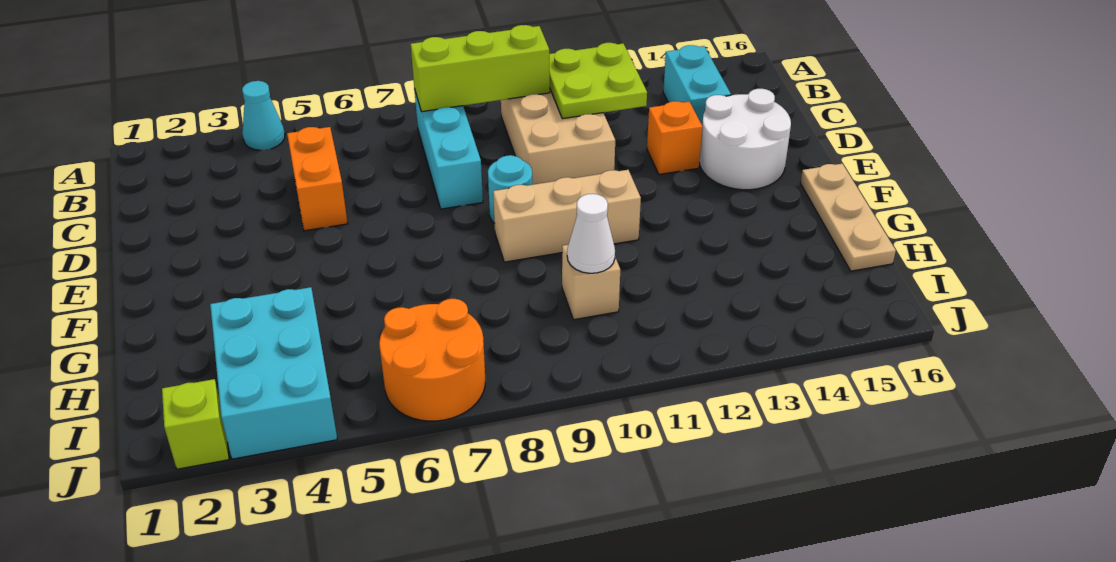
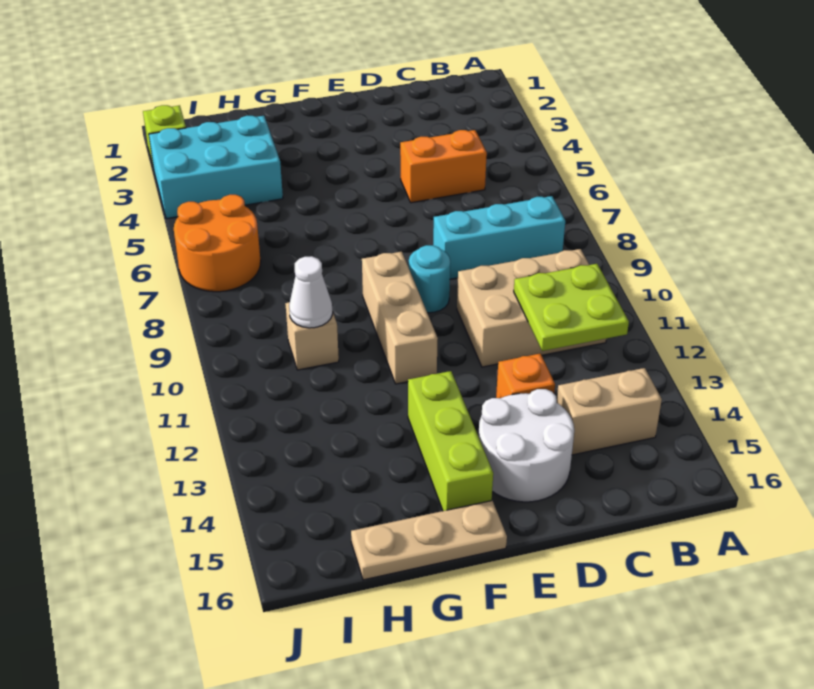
cyan cone A4 level 1 -> none
lime brick B8:B10 level 2 -> lime brick F13:F15 level 1
cyan brick B14:C14 level 1 -> tan brick B14:C14 level 1

